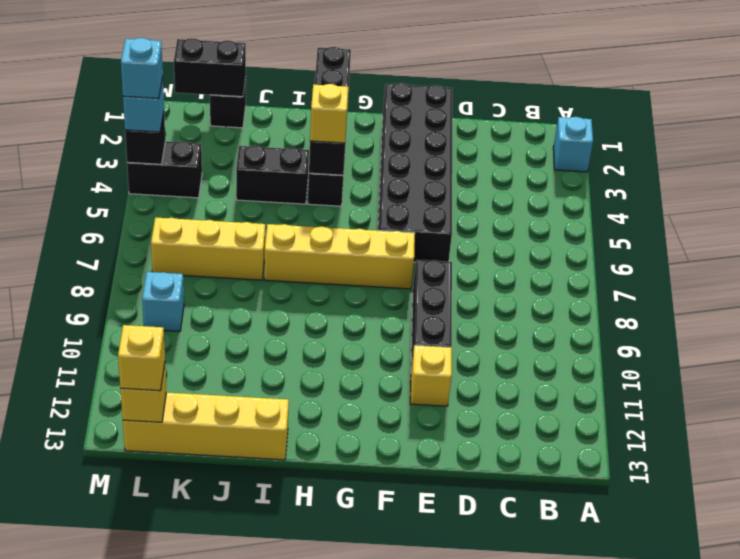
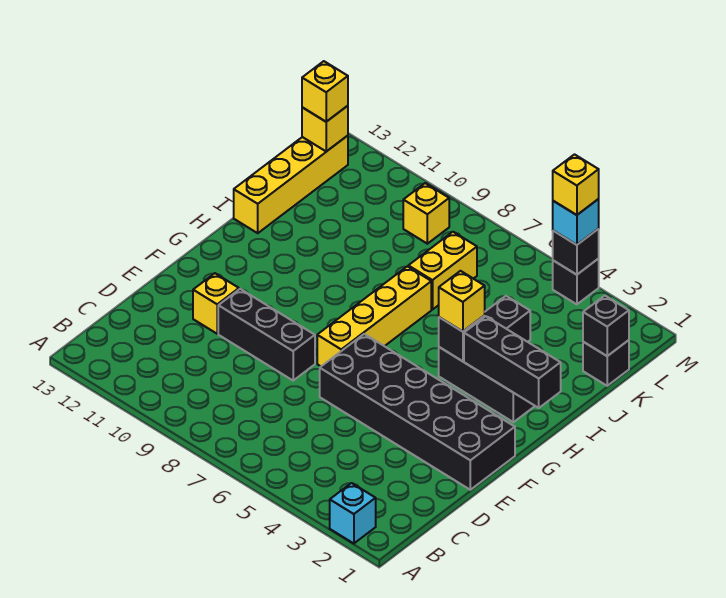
yellow brick J7:L7 level 1 -> yellow brick J7:K7 level 1
black brick K1:L1 level 2 -> black brick K1 level 2
black brick L4:M4 level 1 -> black brick M4 level 1
cyan brick L9 level 1 -> yellow brick L9 level 1
cyan brick M4 level 4 -> yellow brick M4 level 4

